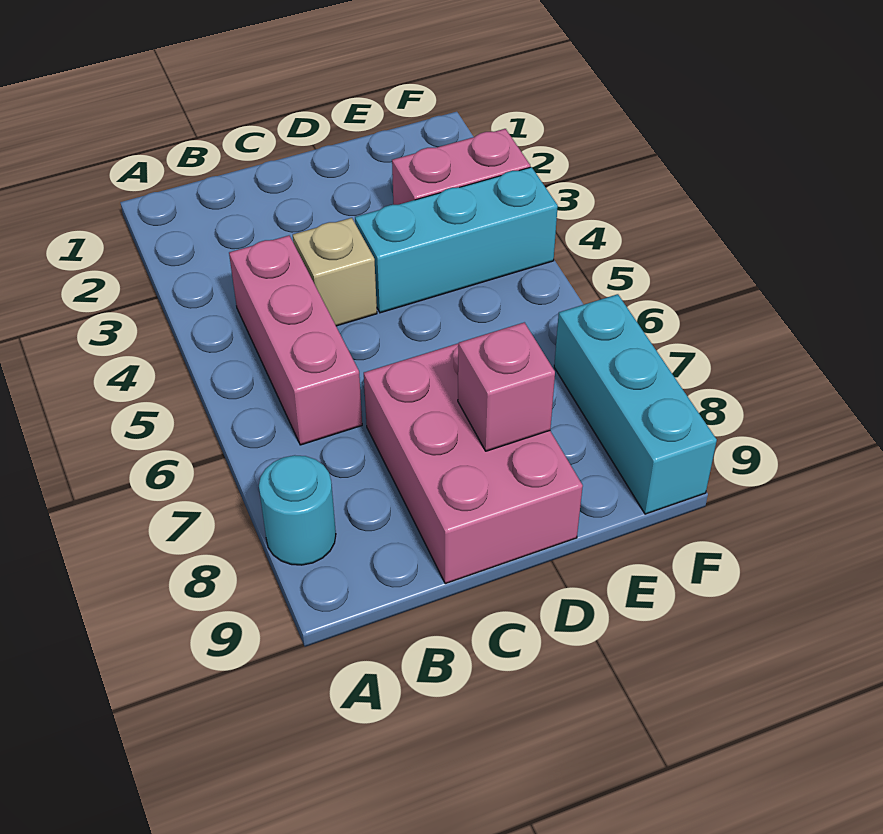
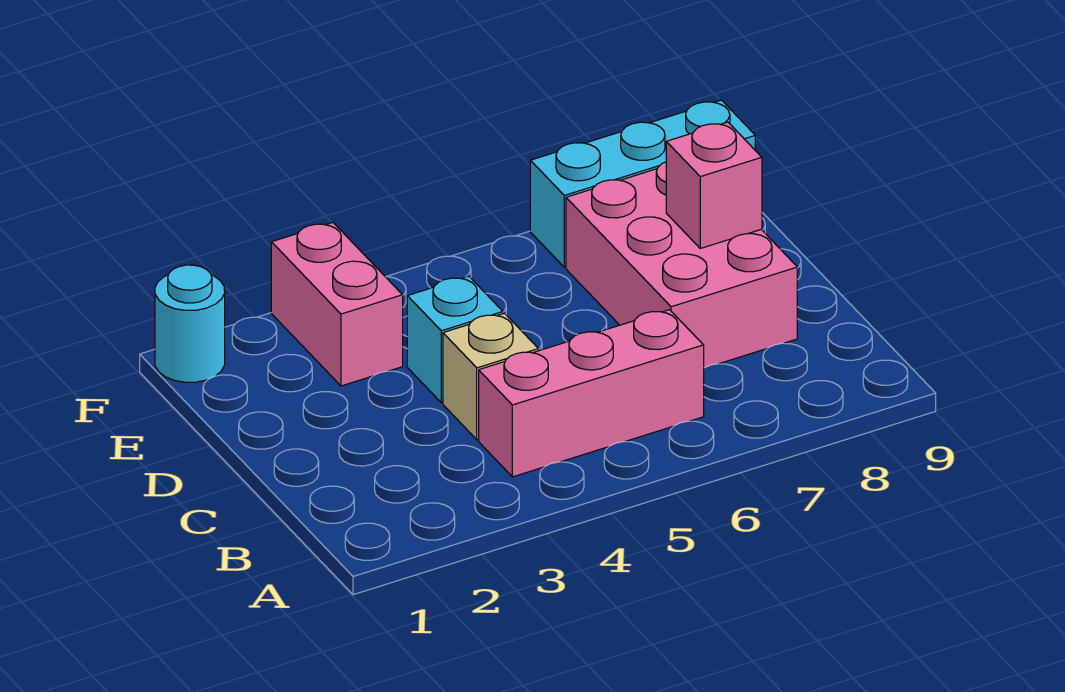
cyan round brick A8 level 1 -> cyan round brick F1 level 1
pink brick C7:D9 level 1 -> pink brick C7:E8 level 1
cyan brick D4:F4 level 1 -> cyan brick D4 level 1

